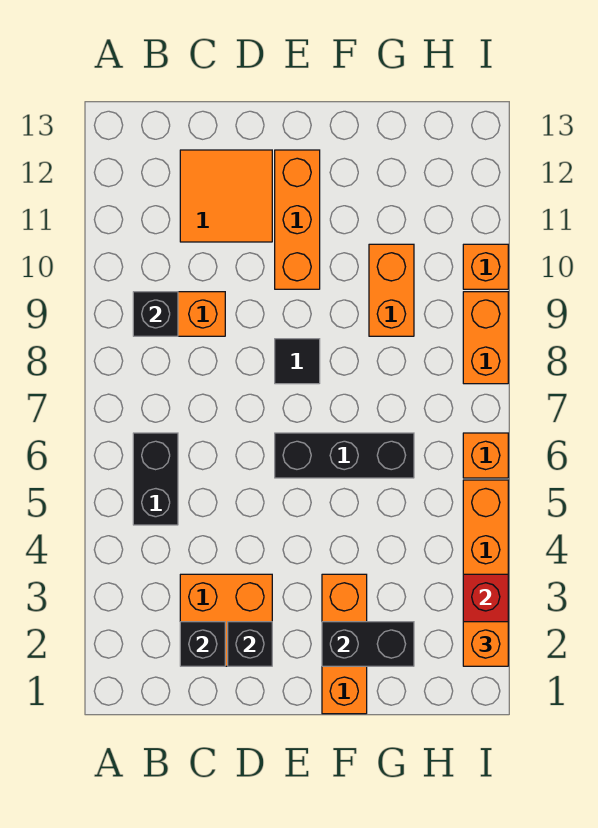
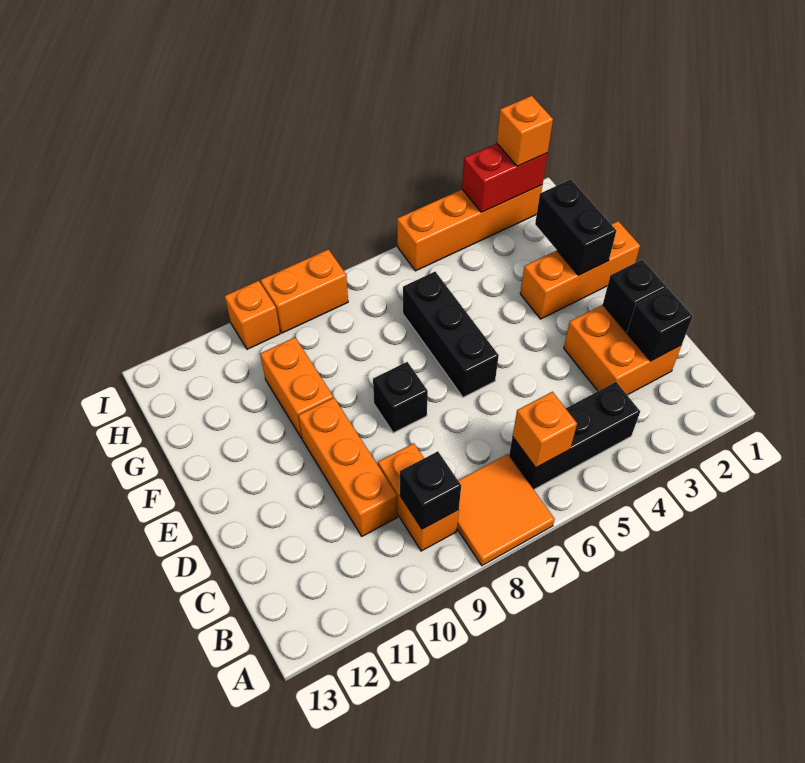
black brick B5:B6 level 1 -> black brick B4:B6 level 1
orange tile C11:D12 level 1 -> orange tile A7:B8 level 1
black tile E8 level 1 -> black brick E8 level 1
orange brick E10:E12 level 1 -> orange brick C10:E10 level 1
orange brick G9:G10 level 1 -> orange brick F10:G10 level 1
orange brick I6 level 1 -> orange brick B6 level 2

